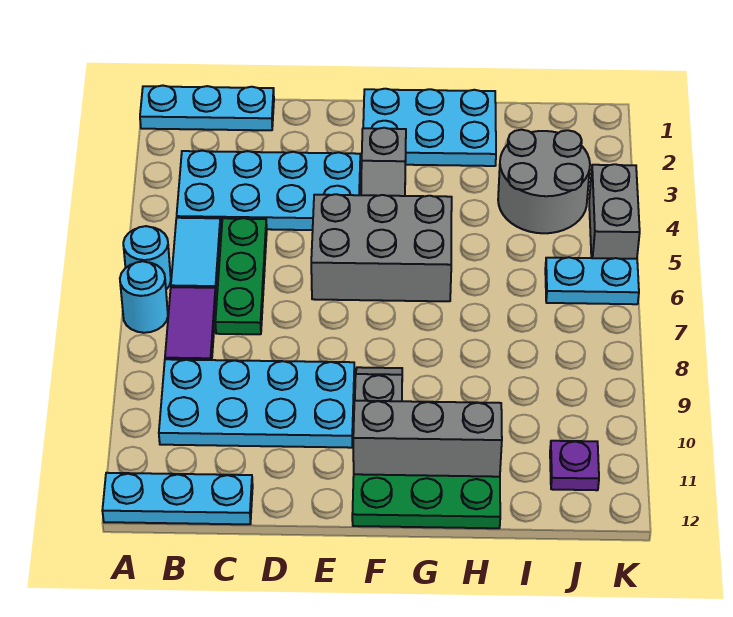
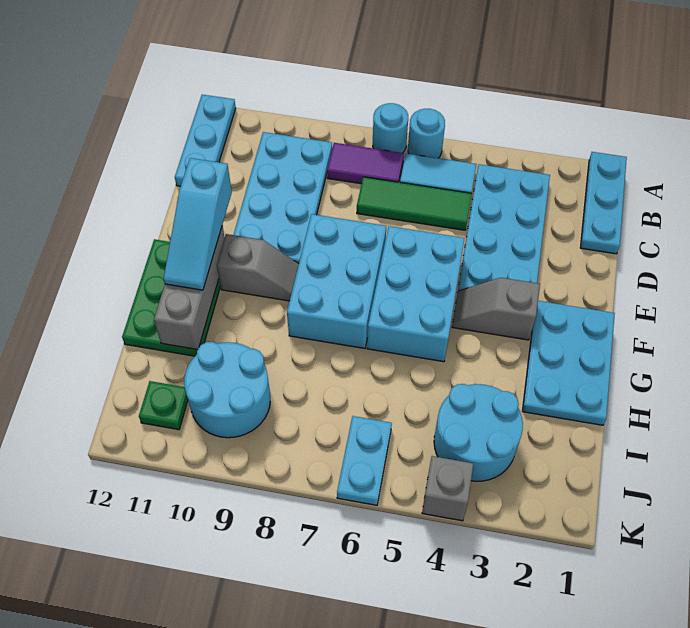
green plate C5:C7 level 1 -> green tile C5:C7 level 1
grey brick E5:G6 level 1 -> cyan brick E5:G6 level 1
none -> cyan brick E7:G8 level 1
none -> cyan slope E11:G11 level 3 top E
grey round brick I3:J4 level 1 -> cyan round brick I3:J4 level 1
none -> cyan round brick I9:J10 level 1
purple plate J11 level 1 -> green plate J11 level 1
grey brick K4:K5 level 1 -> grey brick K4 level 1

